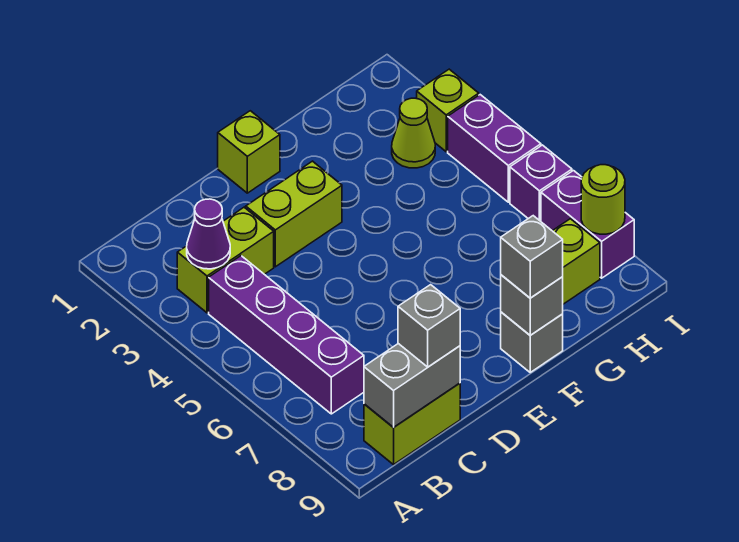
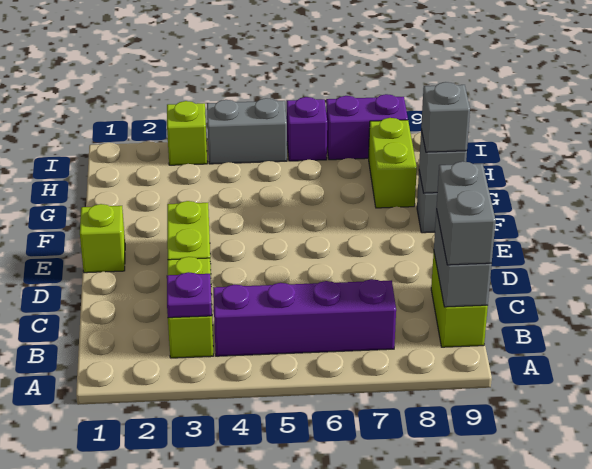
purple cone B3 level 2 -> purple plate B3 level 2
grey brick C9 level 3 -> grey brick B9:C9 level 3
lime cone H3 level 1 -> none
purple brick I4:I5 level 1 -> grey brick I4:I5 level 1
lime round brick I8 level 2 -> none

